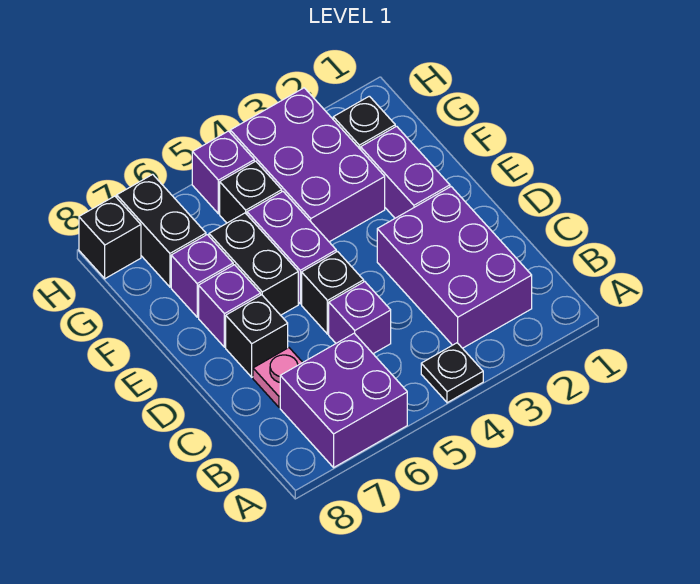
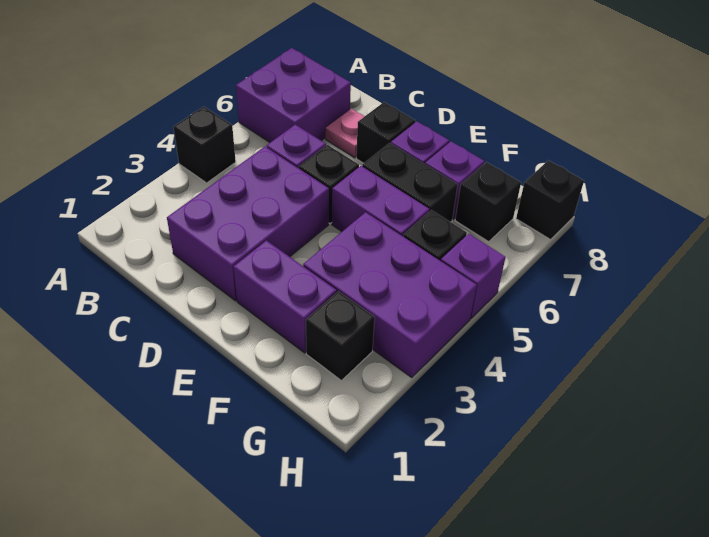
black plate A4 level 1 -> black brick A4 level 1
purple brick B2:D3 level 1 -> purple brick C2:D4 level 1
black brick G7:H7 level 1 -> black brick G7 level 1

